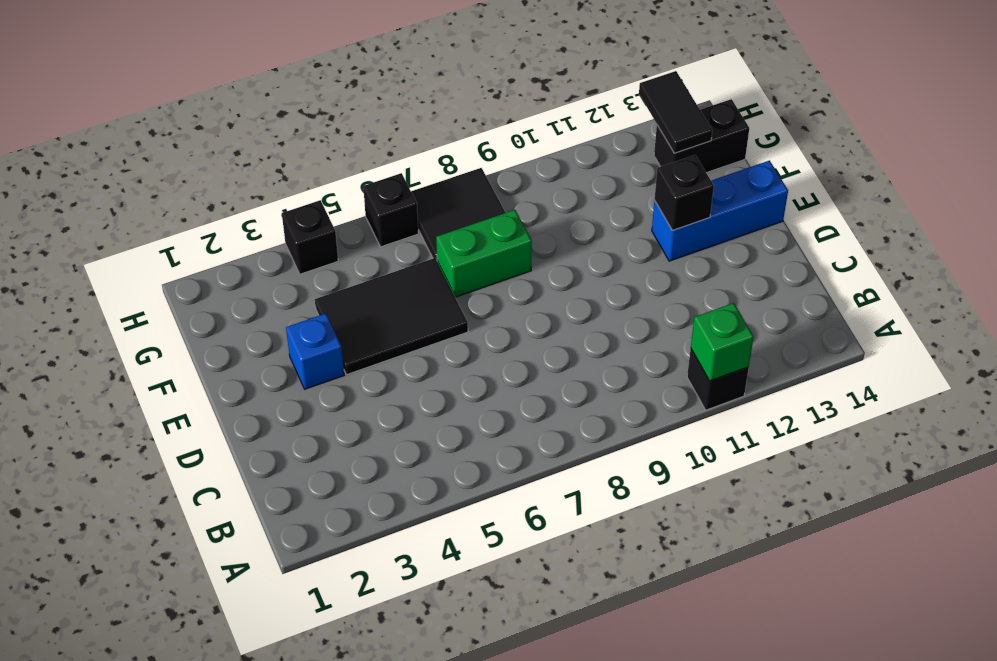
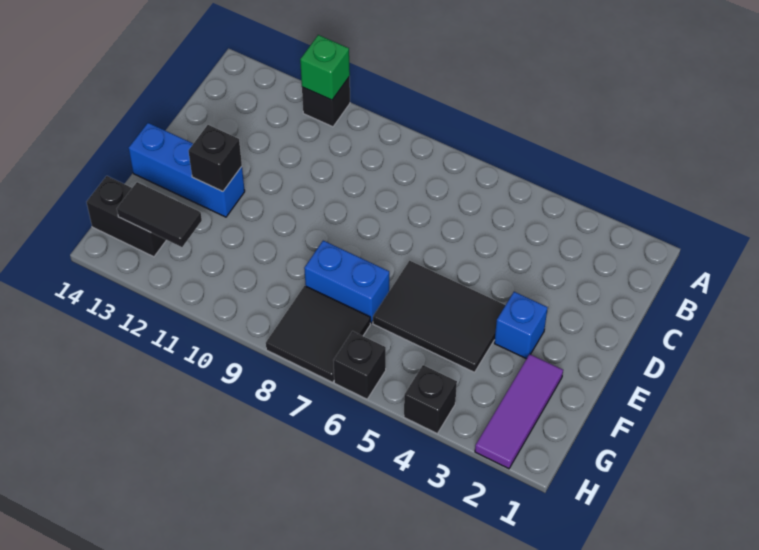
none -> purple tile F2:H2 level 1
green brick F7:F8 level 1 -> blue brick F7:F8 level 1
black tile G13:H13 level 2 -> black tile G12:G13 level 2

